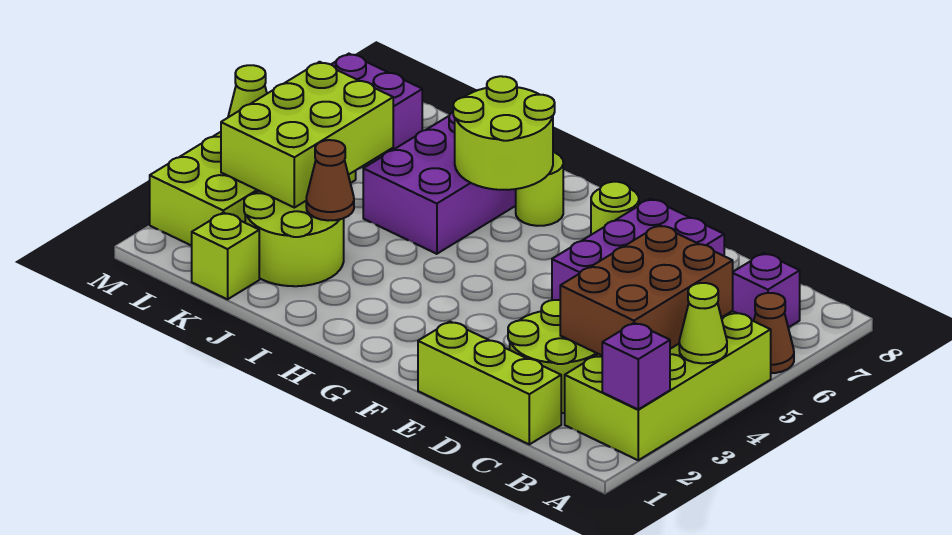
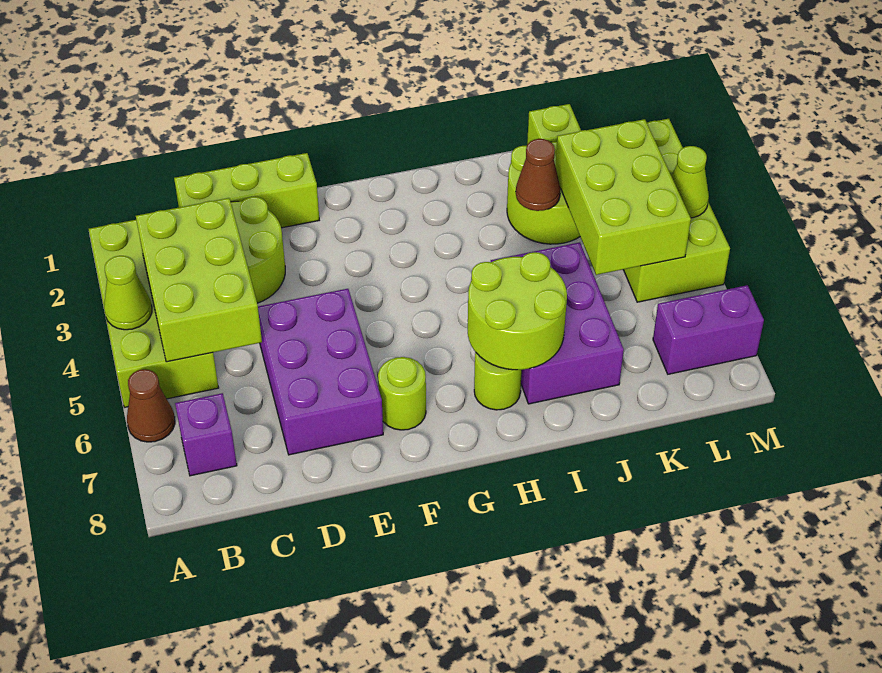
purple brick A2 level 2 -> none
brown brick B3:C5 level 2 -> lime brick B3:C5 level 2

